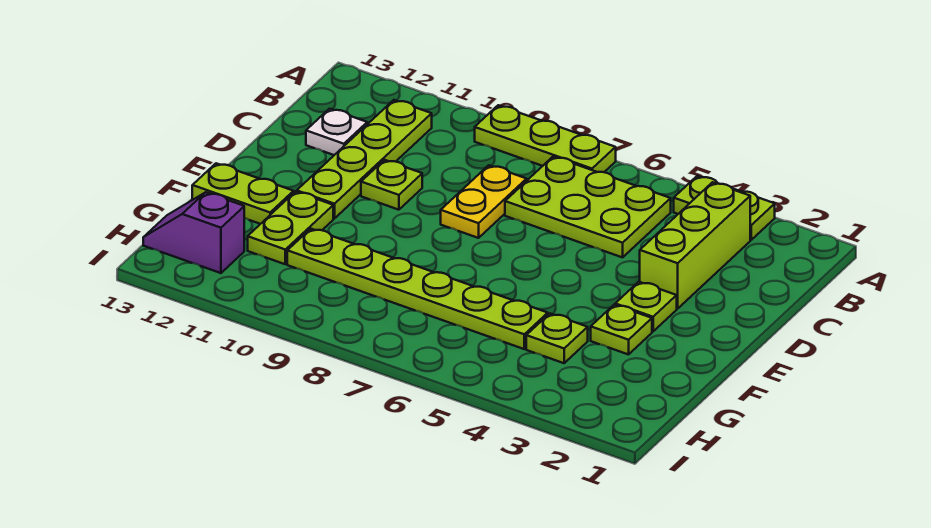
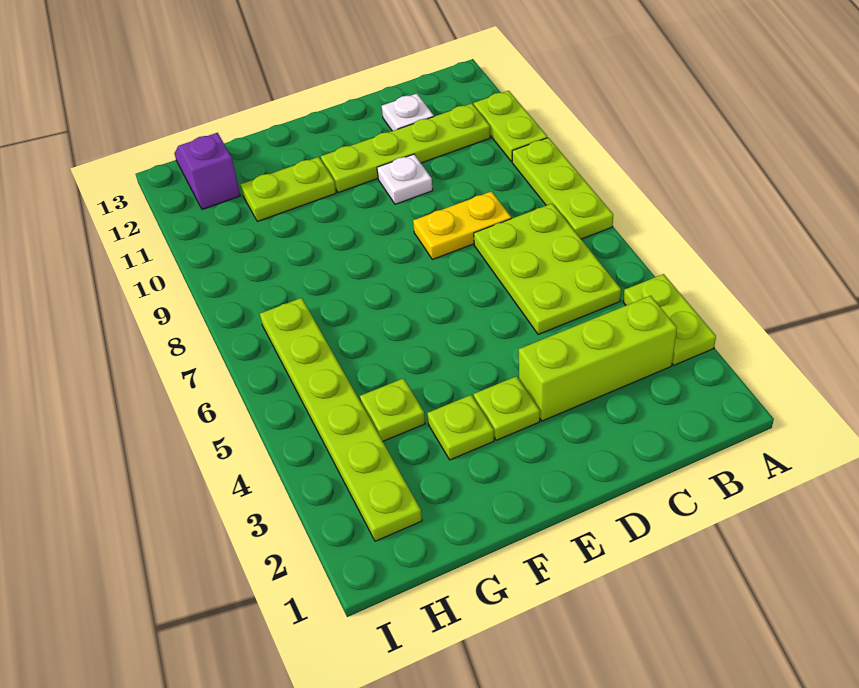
lime plate D10 level 1 -> white plate D10 level 1
lime plate F12:F13 level 1 -> lime plate A10:A11 level 1
lime plate G5:G10 level 1 -> lime plate H2:H7 level 1

